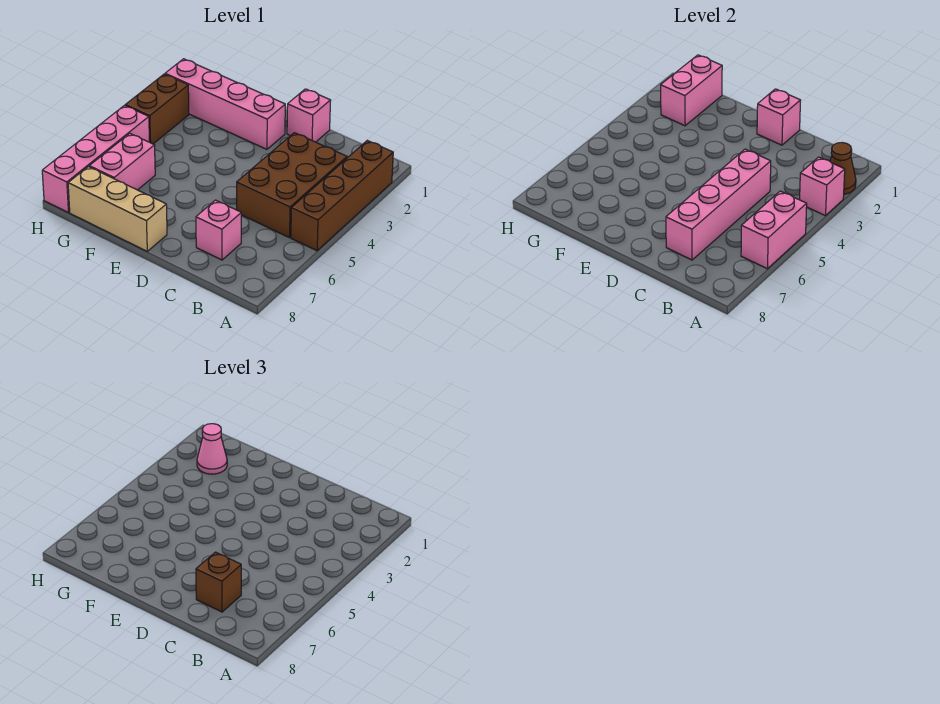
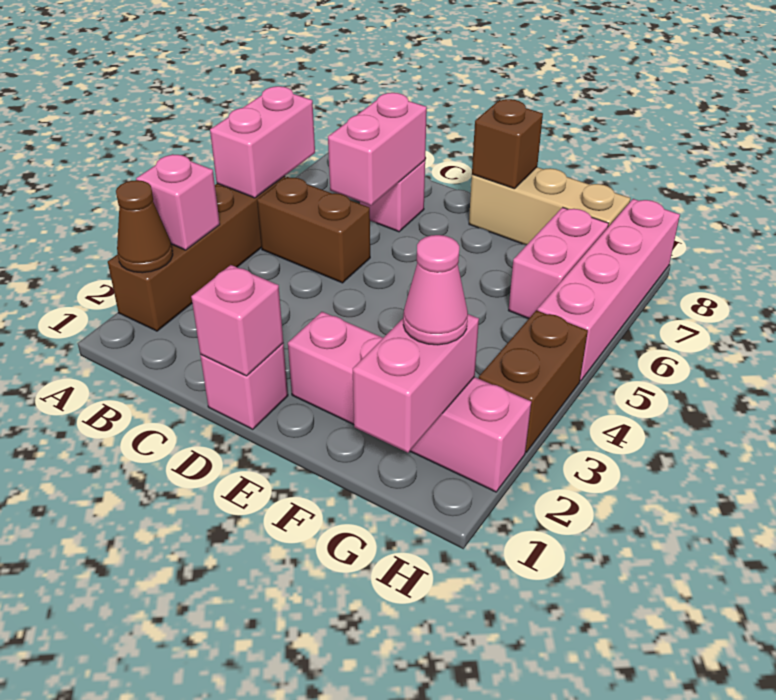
brown brick B3:C5 level 1 -> brown brick B5:C5 level 1
pink brick C4:C7 level 2 -> pink brick C6:C7 level 2
brown brick C7 level 3 -> brown brick E8 level 2

